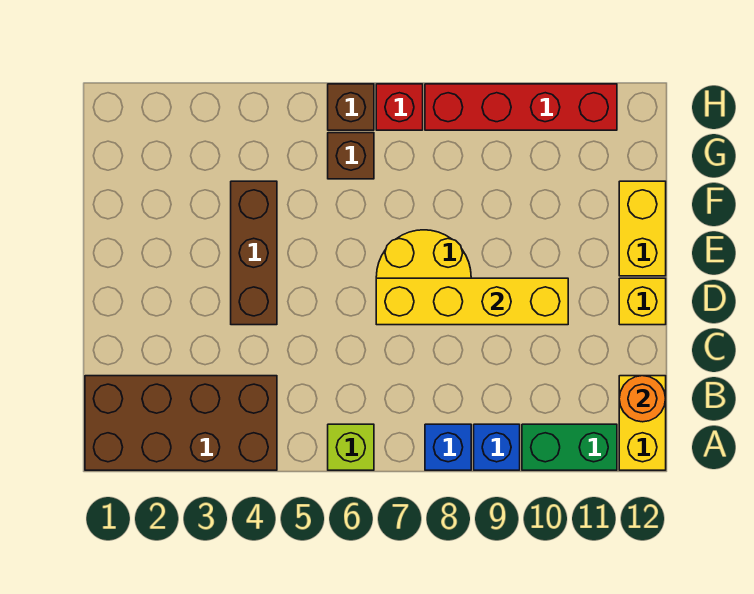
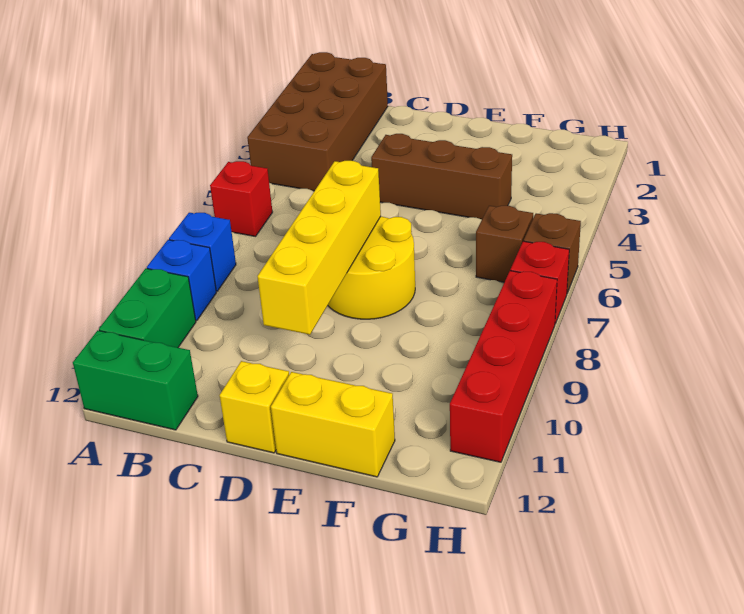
lime brick A6 level 1 -> red brick A6 level 1
yellow brick A12:B12 level 1 -> green brick A12:B12 level 1
orange round brick B12 level 2 -> none

